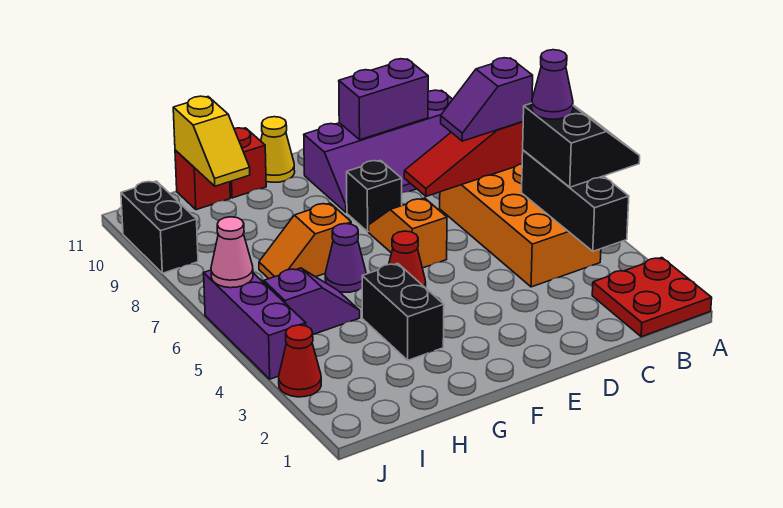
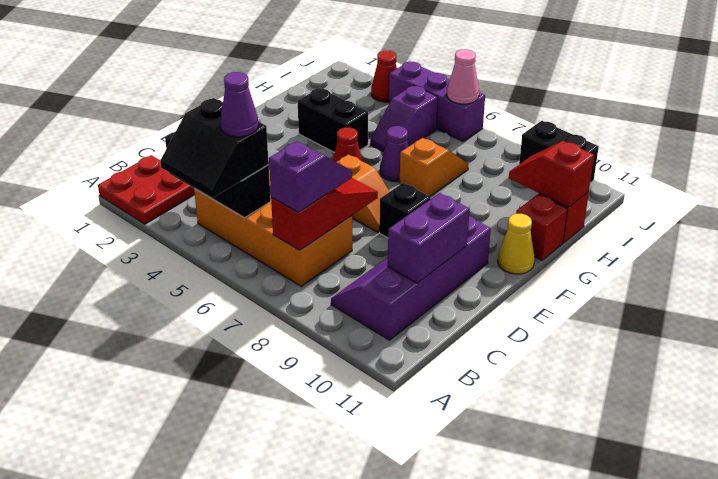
yellow slope H10:H11 level 2 top 11 -> red slope H10:H11 level 2 top 11

